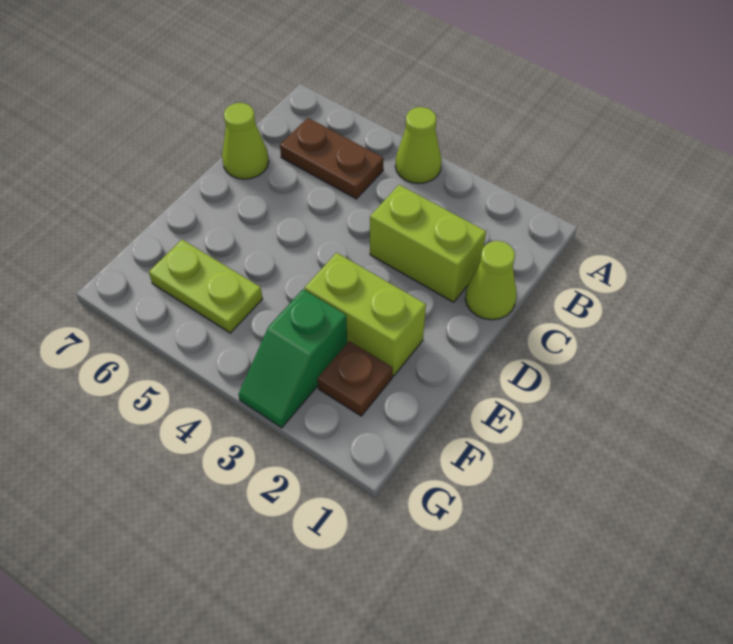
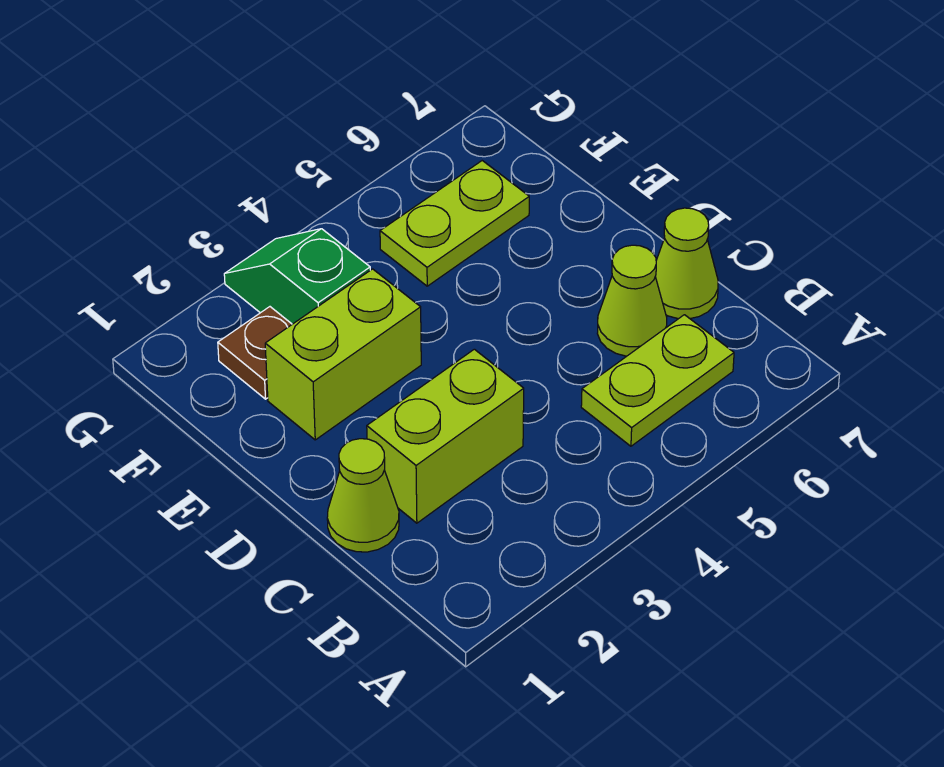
lime cone A4 level 1 -> lime cone C6 level 1
brown plate B5:B6 level 1 -> lime plate B5:B6 level 1

